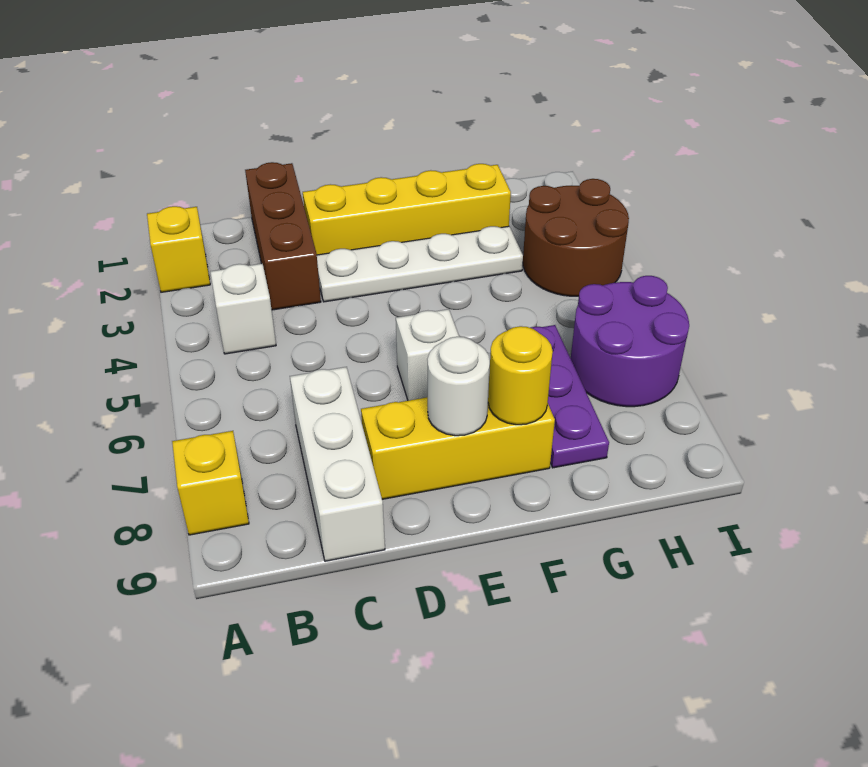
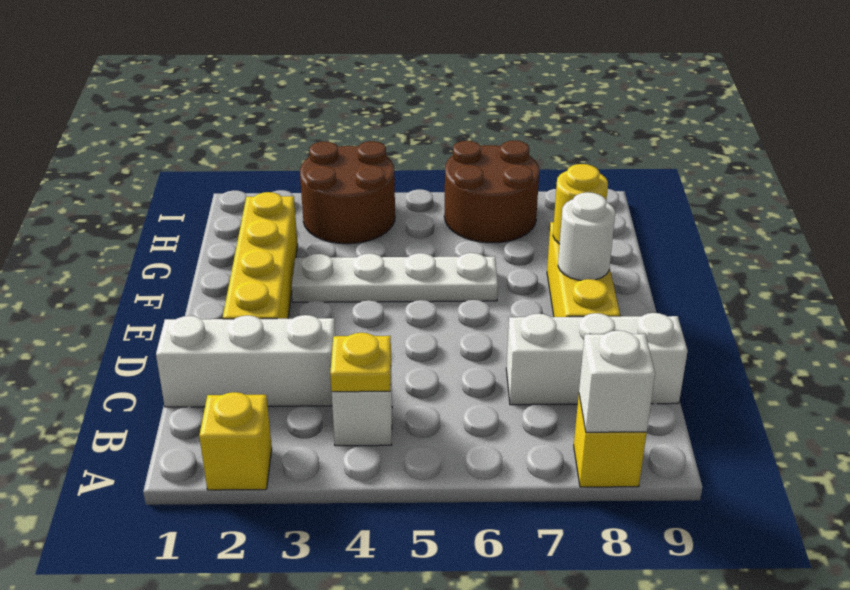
none -> yellow plate B4 level 2
brown brick C1:C3 level 1 -> white brick C1:C3 level 1
white plate D3:G3 level 1 -> white plate F3:F6 level 1
white brick E6 level 1 -> white brick A8 level 2
purple plate G6:G8 level 1 -> none
purple round brick H6:I7 level 1 -> brown round brick H6:I7 level 1

